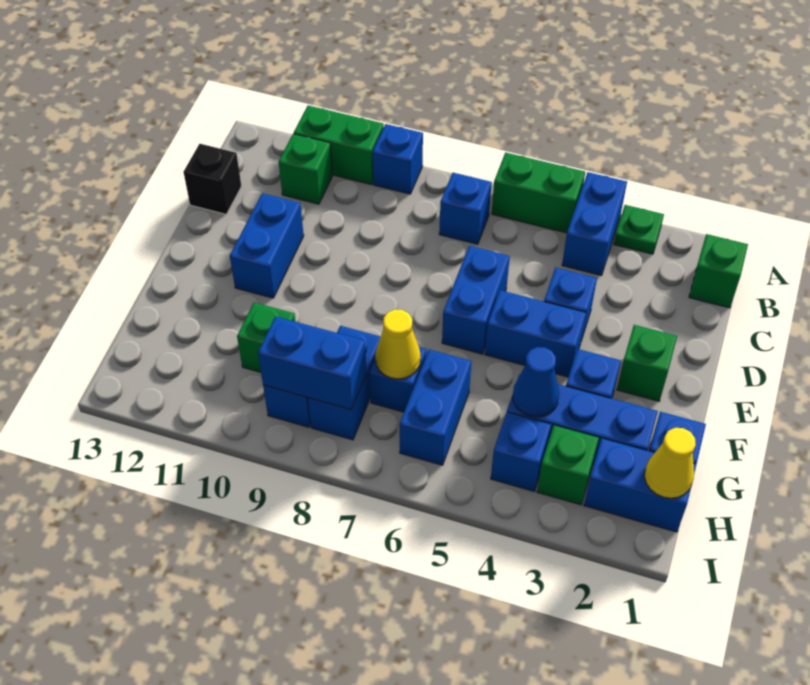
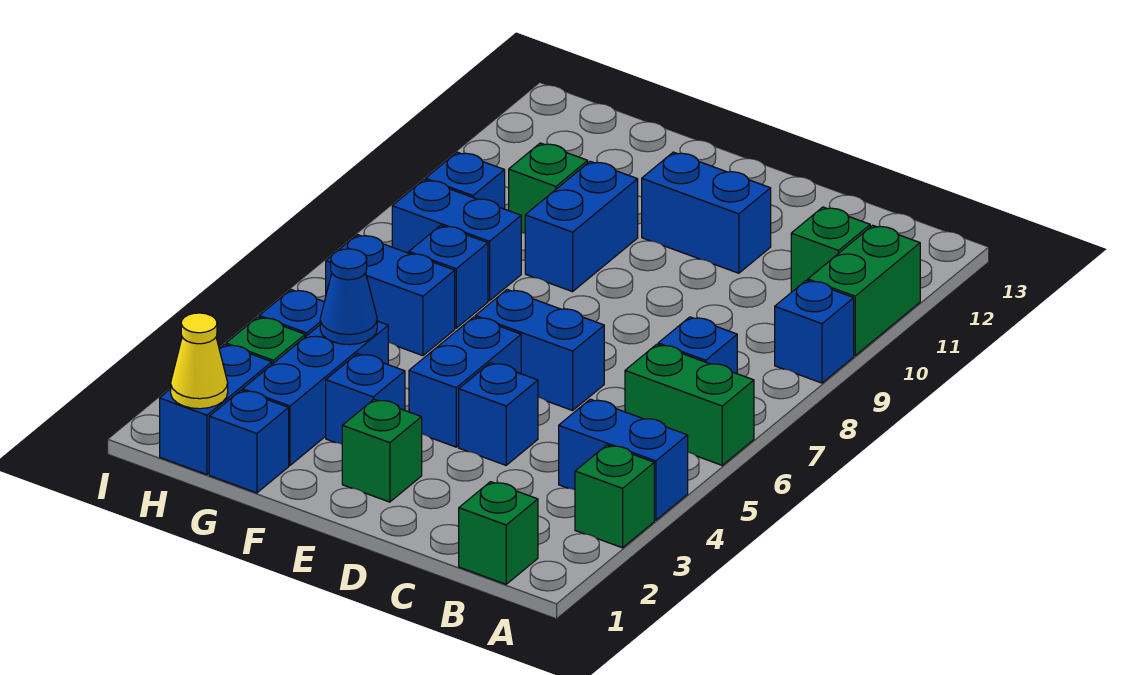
green plate A3 level 1 -> green brick A3 level 1
green brick A5:A6 level 1 -> green brick A6:B6 level 1
black brick C13 level 1 -> none
yellow cone G7 level 2 -> none
blue brick H8:H9 level 2 -> blue brick F9:F10 level 1

